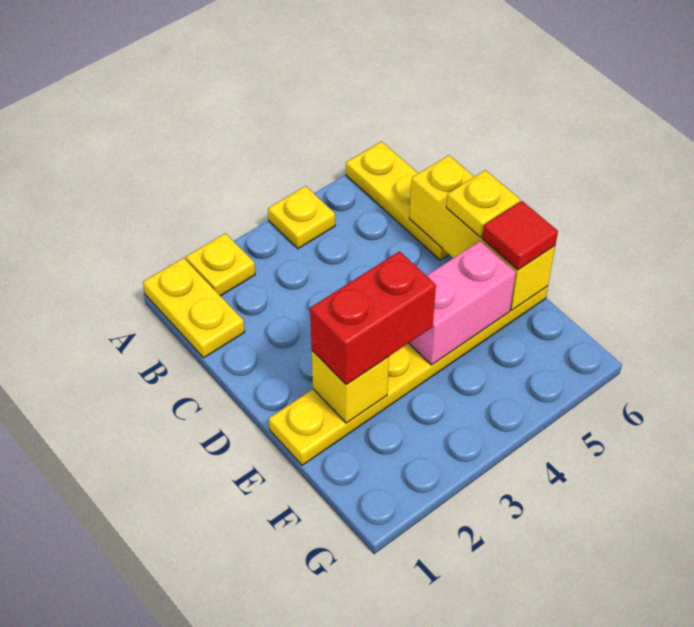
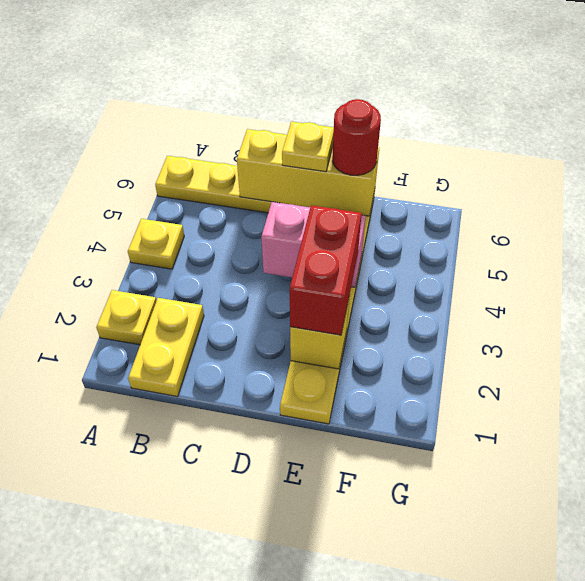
yellow plate A1:B1 level 1 -> yellow plate B1:B2 level 1
pink brick E4:E5 level 2 -> pink brick D4:E4 level 2
red tile E6 level 3 -> red round brick E6 level 3

